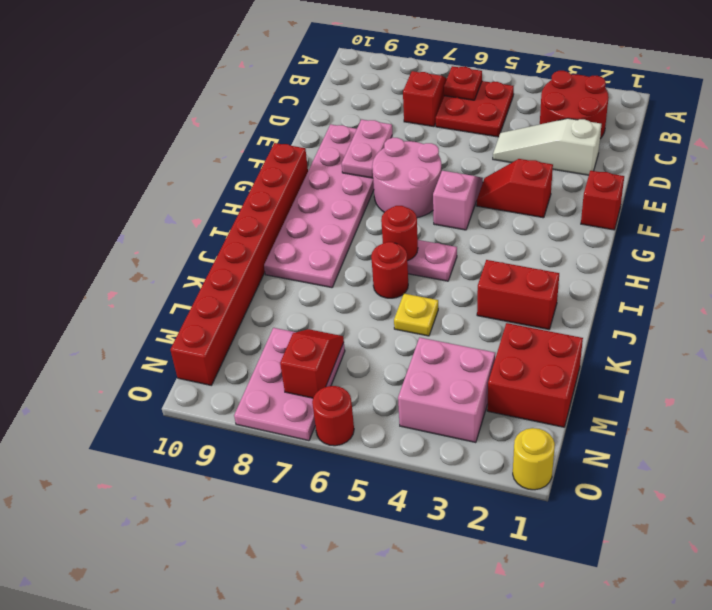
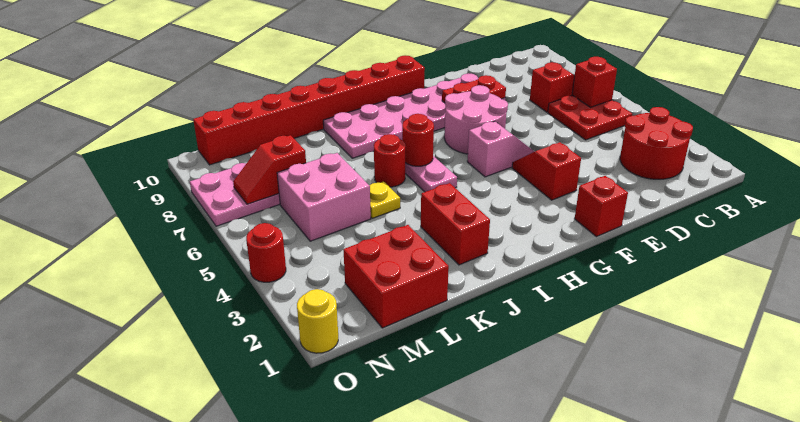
red plate B6 level 2 -> red brick B6 level 2
white slope D2:D4 level 1 top 2 -> none
pink plate E8:F8 level 2 -> red plate E8:F8 level 2
pink brick M3:N4 level 1 -> pink brick L5:M6 level 1
red slope M7:N7 level 2 top N -> red slope M7:N7 level 2 top M
red round brick O6 level 1 -> red round brick O4 level 1

